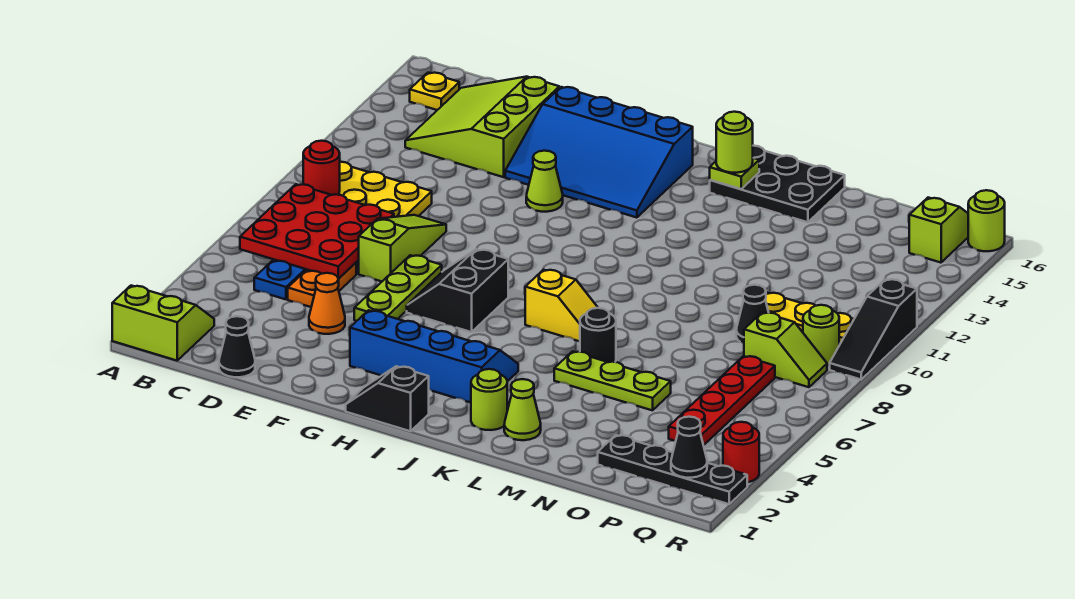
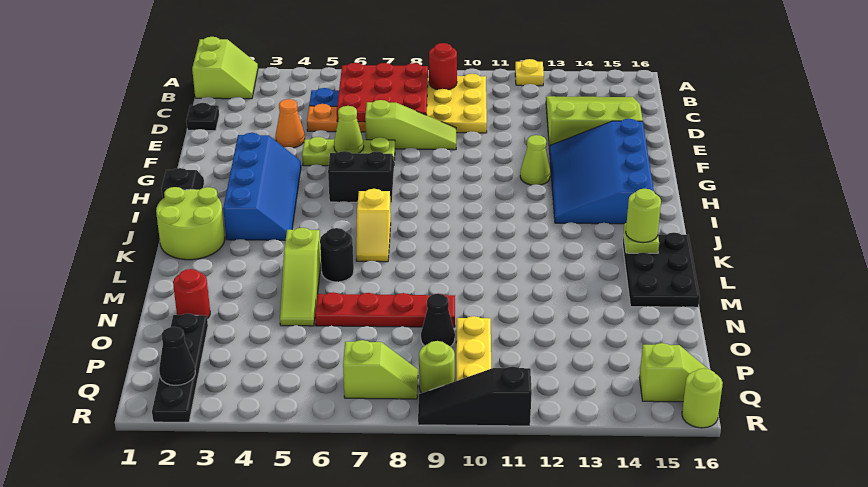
yellow plate B15 level 1 -> yellow plate A12 level 1
black cone D1 level 1 -> black plate D1 level 1
lime round brick K2 level 1 -> lime round brick J1:K2 level 1
lime cone L2 level 1 -> lime cone F6 level 2
lime plate L5:N5 level 1 -> lime slope L5:N5 level 1 top L
red plate P4:P7 level 1 -> red plate N6:N9 level 1
lime slope P8:Q8 level 1 top P -> lime slope Q7:Q8 level 1 top 7
red round brick R3 level 1 -> red round brick N2 level 1

